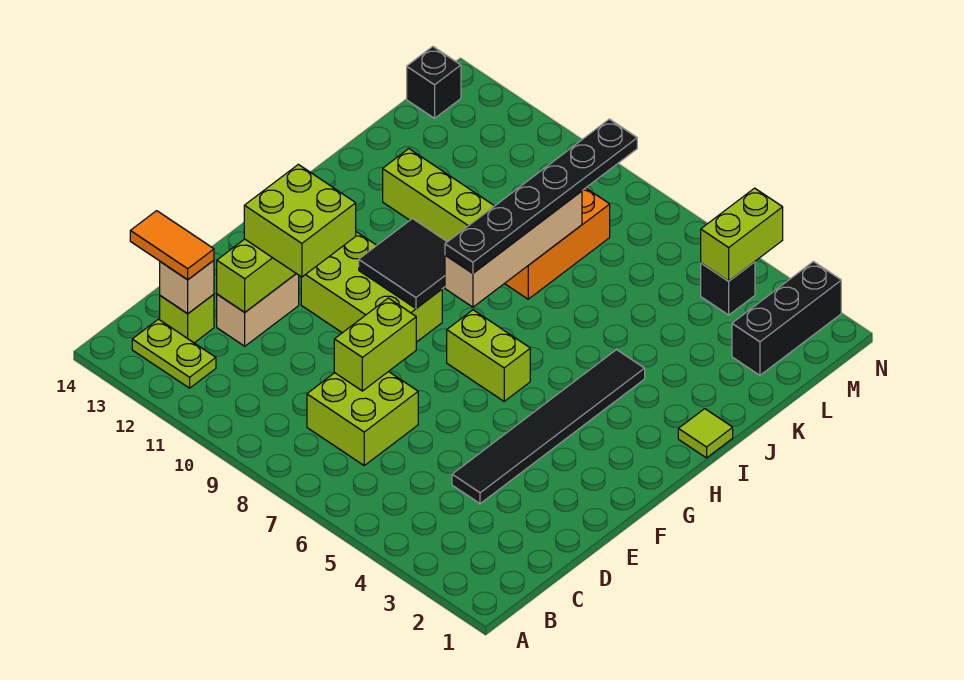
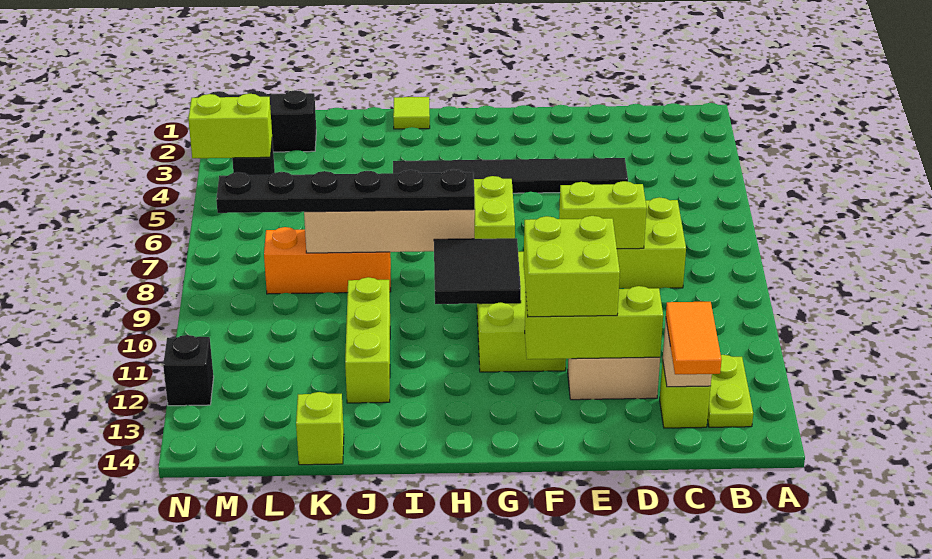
none -> lime brick K14 level 1
black brick M14 level 1 -> black brick N12 level 1

